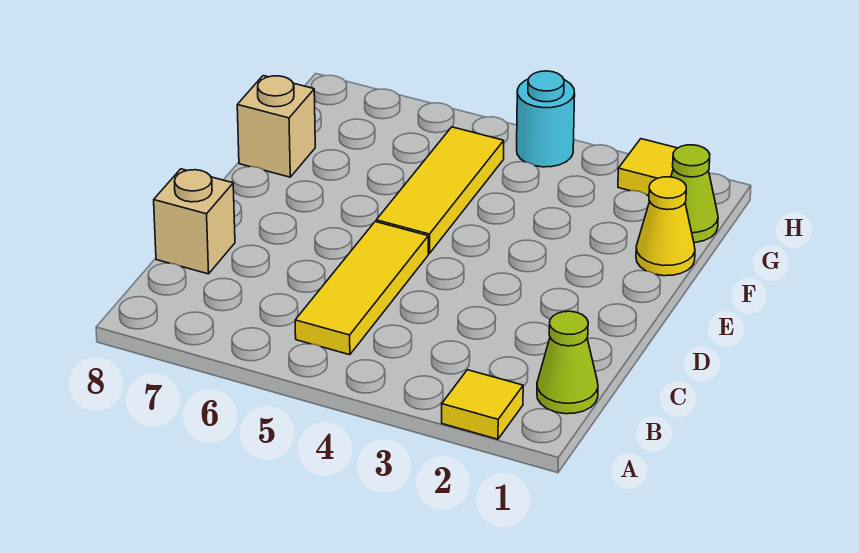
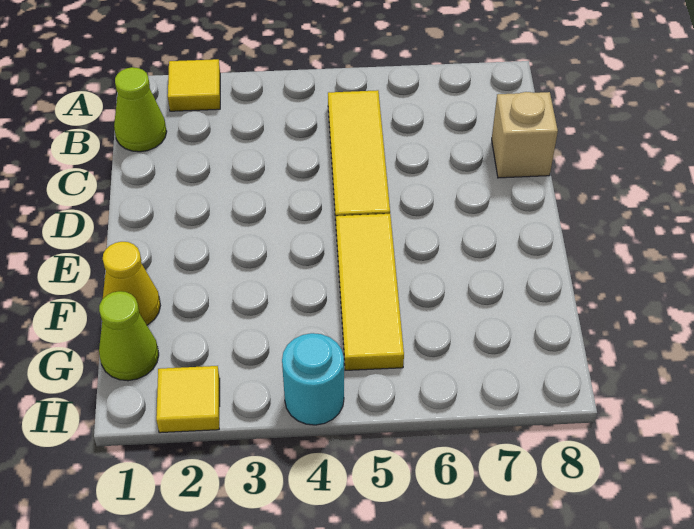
tan brick F8 level 1 -> none

